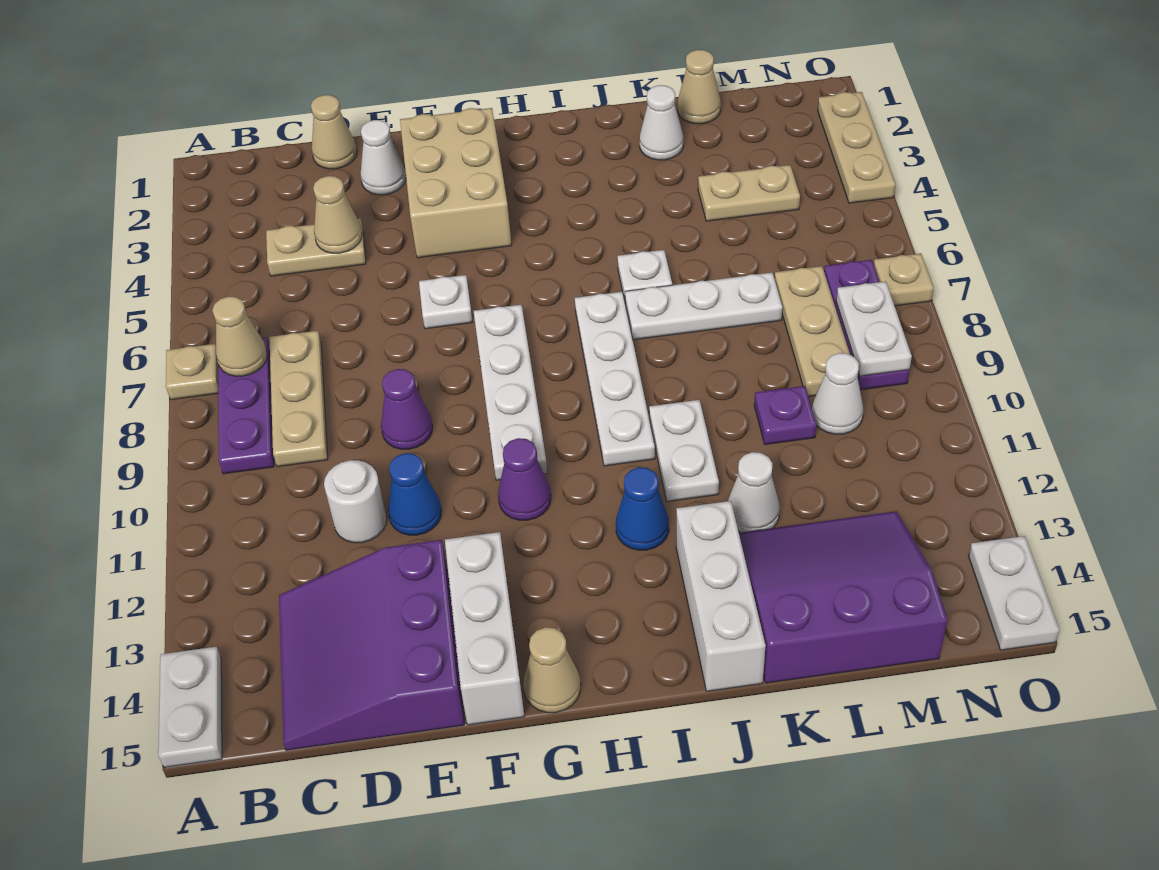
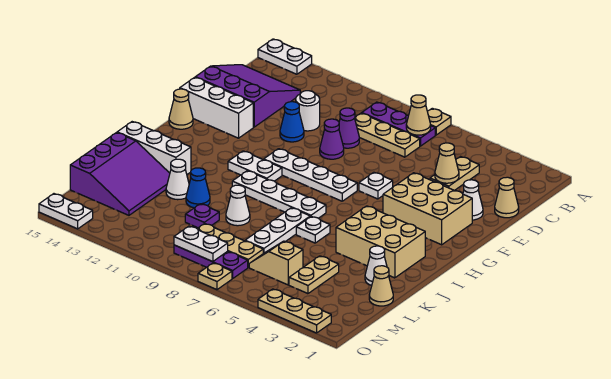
purple cone G11 level 1 -> purple cone D9 level 1
none -> tan brick I2:J4 level 1
blue cone I12 level 1 -> blue cone K11 level 1
white plate J10:J11 level 1 -> white plate H10:H11 level 1
none -> tan slope M5:M6 level 1 top 5
white cone M10 level 1 -> white cone K9 level 1

